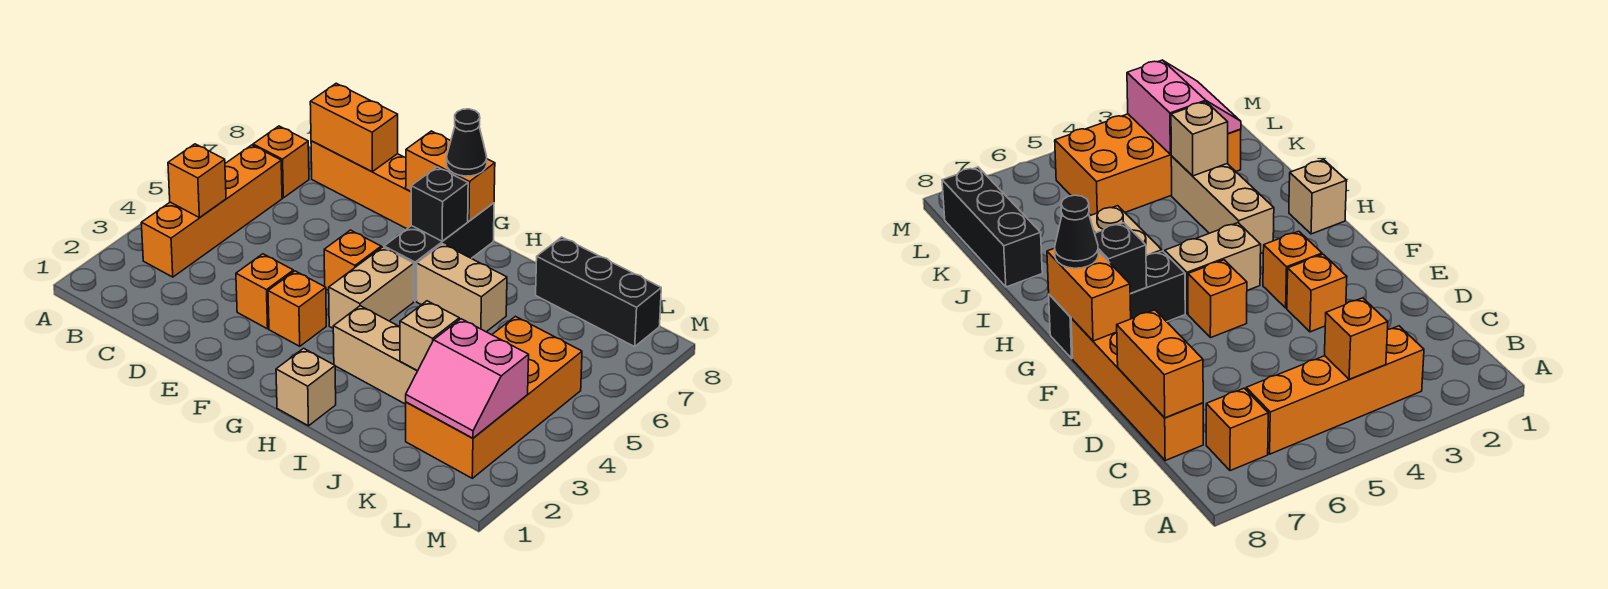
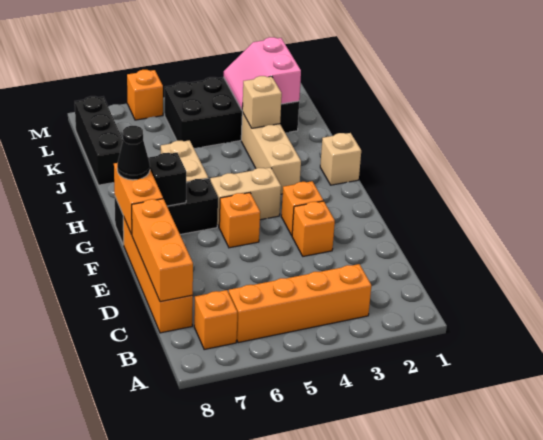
orange brick B4 level 2 -> orange brick M6 level 1
orange brick C8:D8 level 2 -> orange brick C8:E8 level 2
orange brick K2:L5 level 1 -> black brick K2:L5 level 1
pink slope K2:L3 level 2 top 3 -> pink slope K2:L3 level 2 top 2

